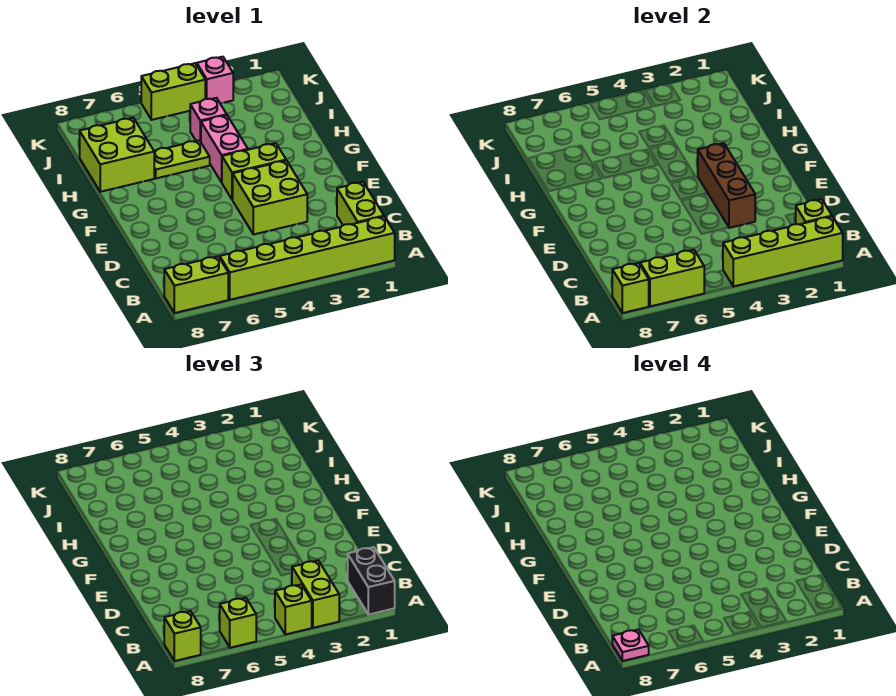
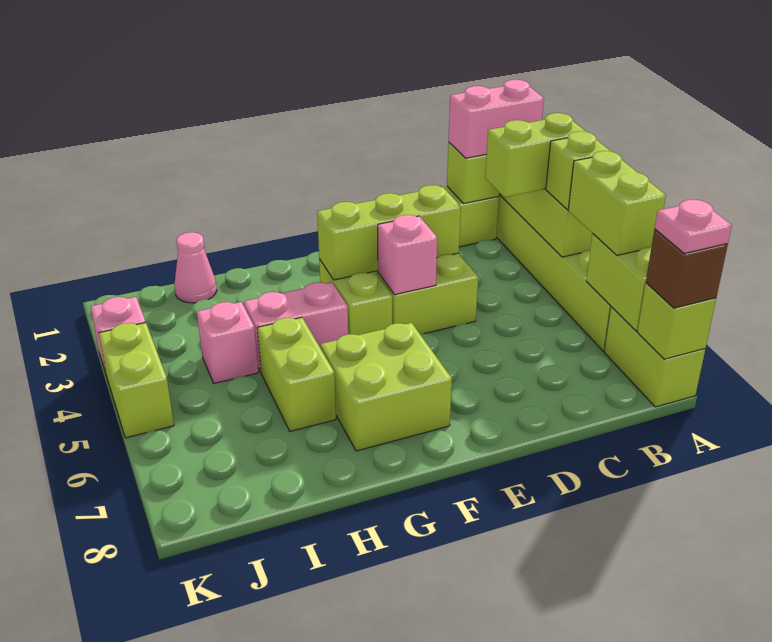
black brick A1:B1 level 3 -> pink brick A1:B1 level 3
lime brick A6 level 3 -> lime brick A5:A6 level 3
lime brick A8 level 3 -> brown brick A8 level 3
brown brick D3:F3 level 2 -> lime brick D3:F3 level 2
none -> pink brick E4 level 2
lime plate H5:H6 level 1 -> lime brick H5:H6 level 1
lime brick H7:I8 level 1 -> lime brick F6:G7 level 1
none -> pink cone I1 level 1

